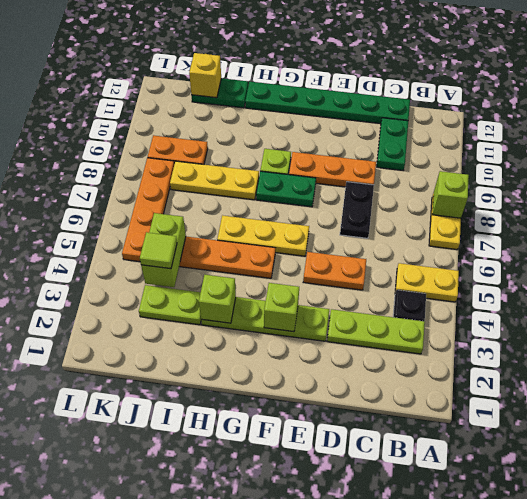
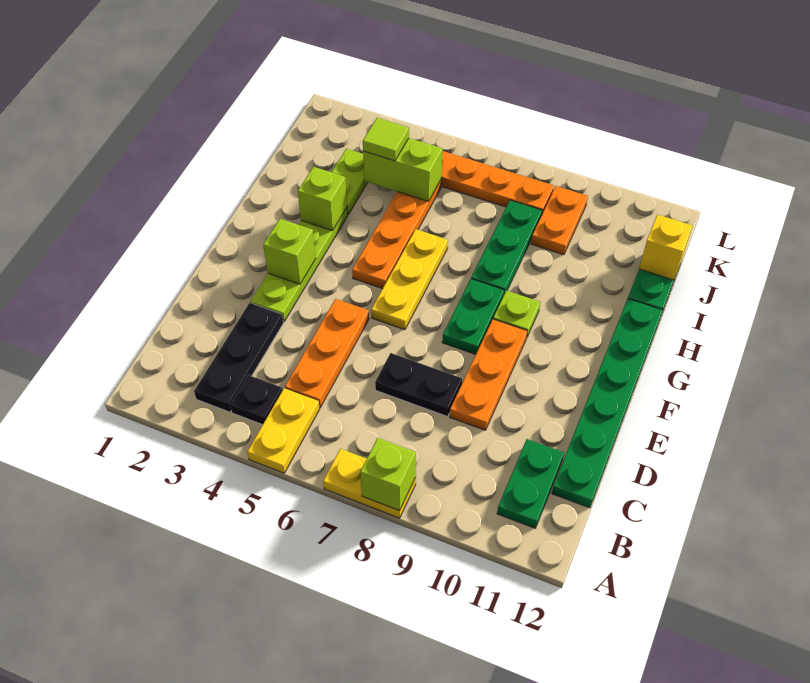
lime plate B3:D3 level 1 -> black plate B3:D3 level 1
green plate C10:C11 level 1 -> green plate B11:C11 level 1
orange plate D5:E5 level 1 -> orange plate C5:E5 level 1
yellow plate H8:J8 level 1 -> green plate H8:J8 level 1

